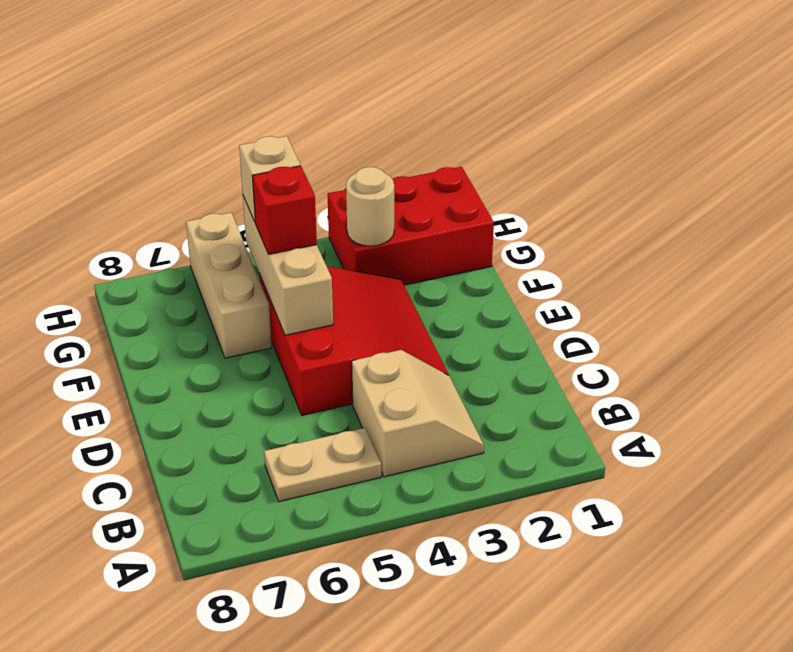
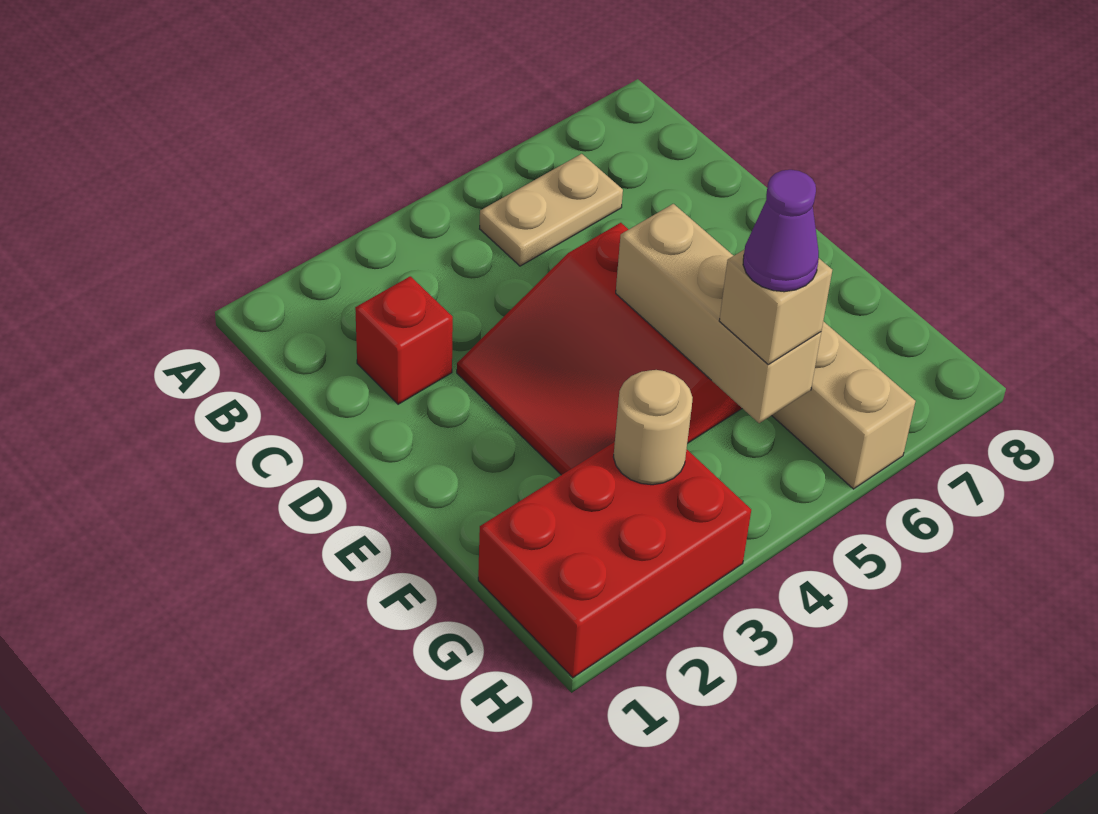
tan slope B3:C4 level 1 top 4 -> none
red brick F5 level 3 -> red brick C2 level 1
none -> purple cone G5 level 4

